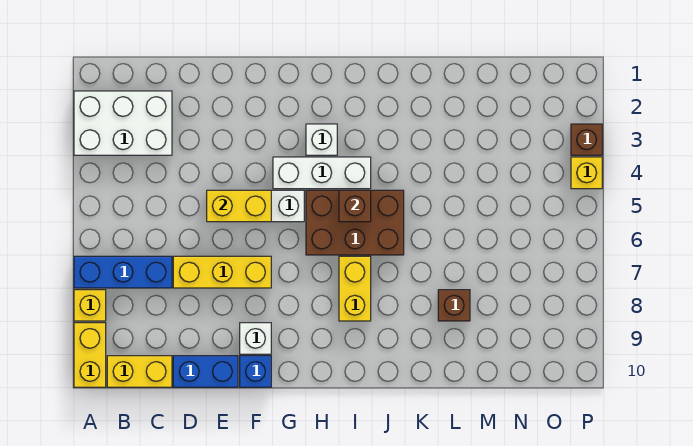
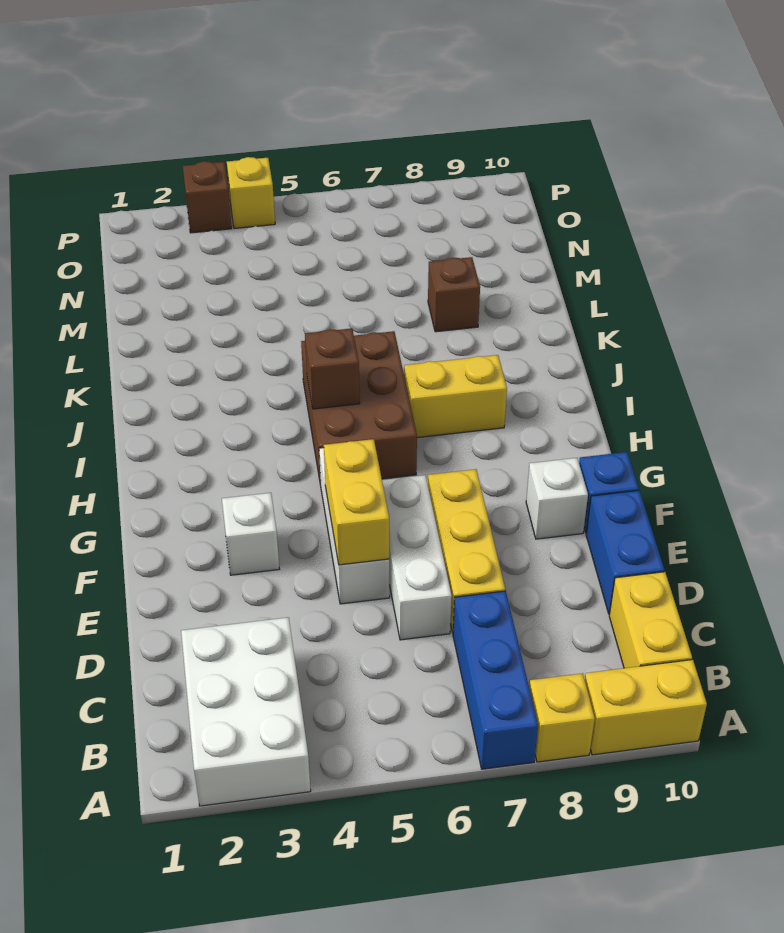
white brick G4:I4 level 1 -> white brick D6:F6 level 1
white brick H3 level 1 -> white brick F3 level 1

